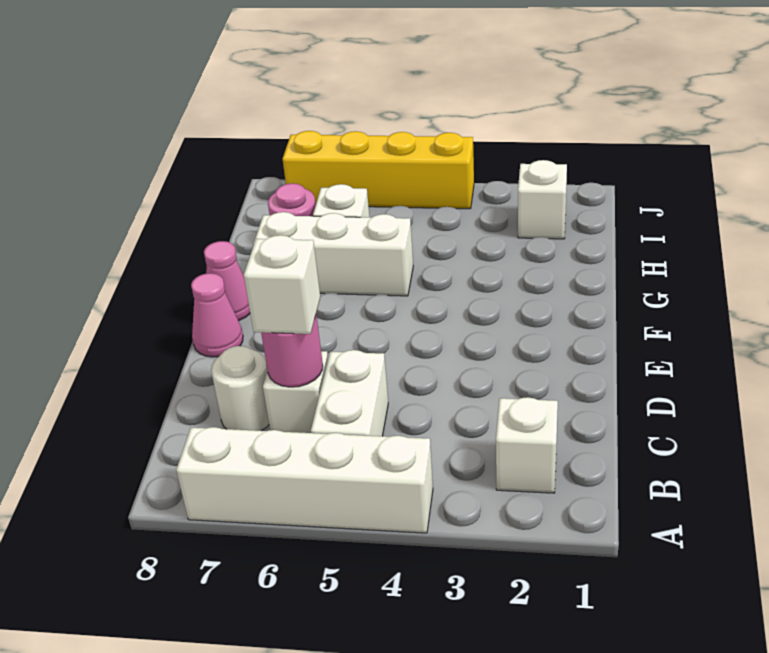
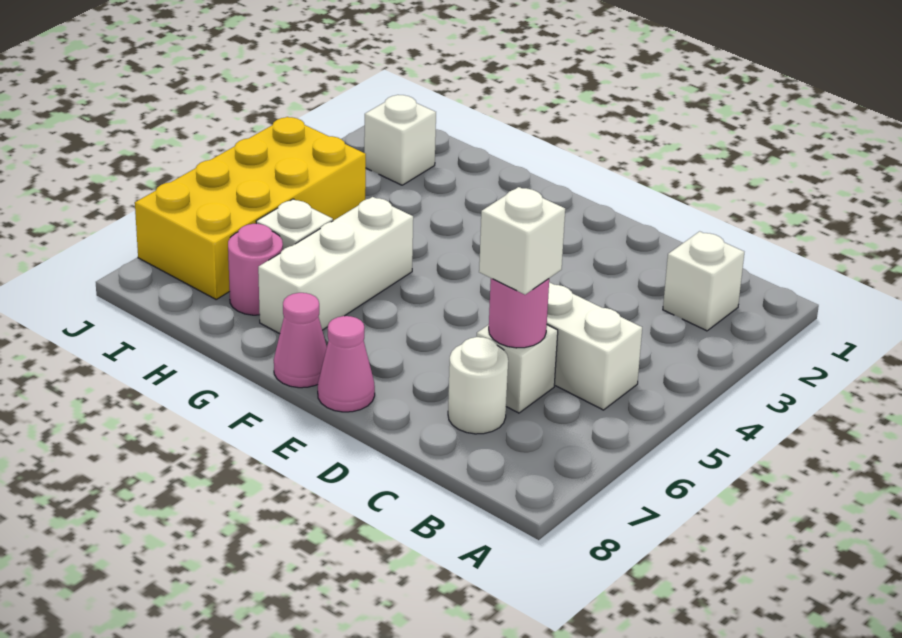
white brick A4:A7 level 1 -> none
yellow brick J4:J7 level 1 -> yellow brick I4:J7 level 1

